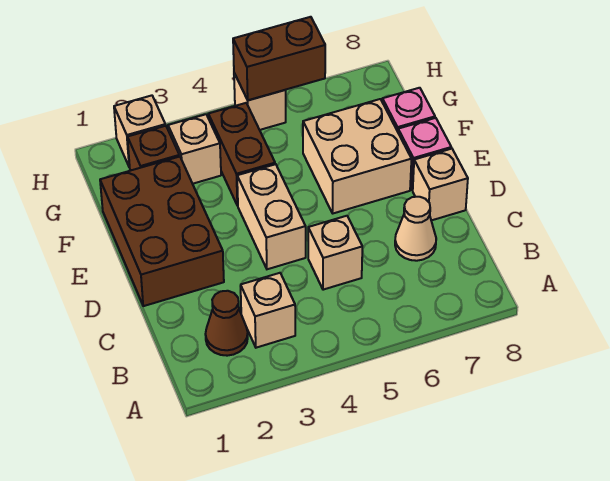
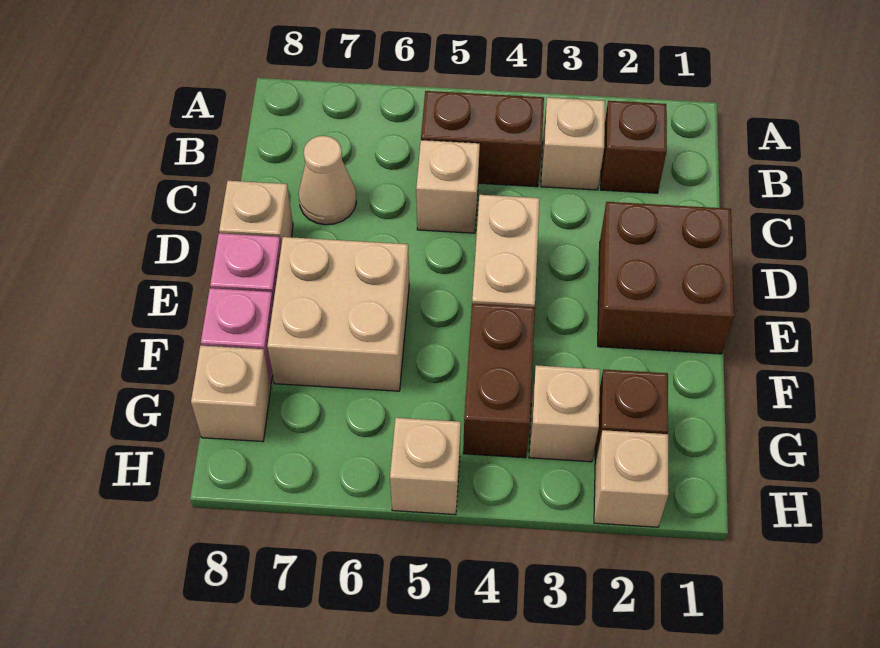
brown cone B2 level 1 -> brown brick B2 level 1
brown brick D1:F2 level 1 -> brown brick D1:E2 level 1
none -> tan brick G8 level 1
brown brick H5:H6 level 2 -> brown brick B4:B5 level 1

